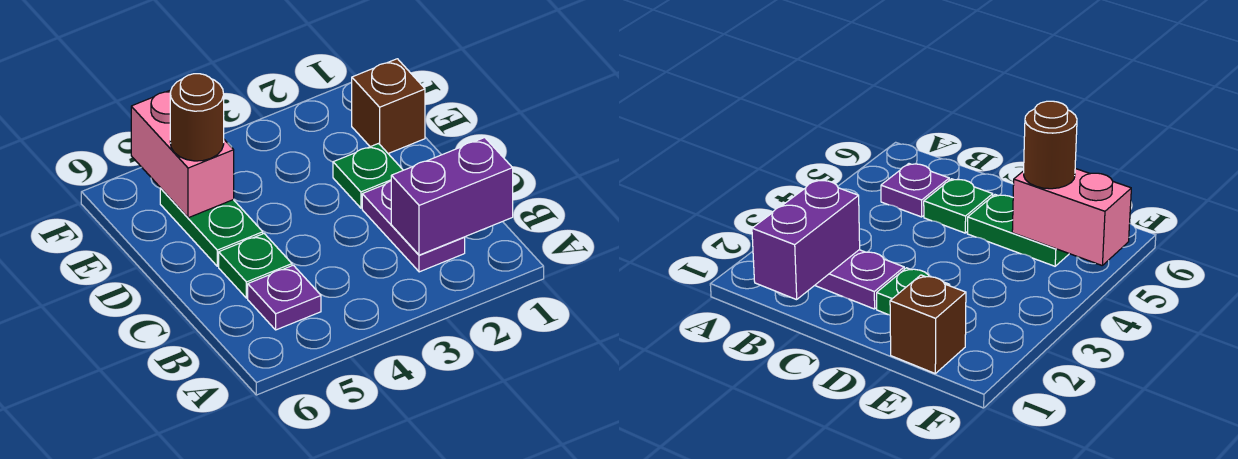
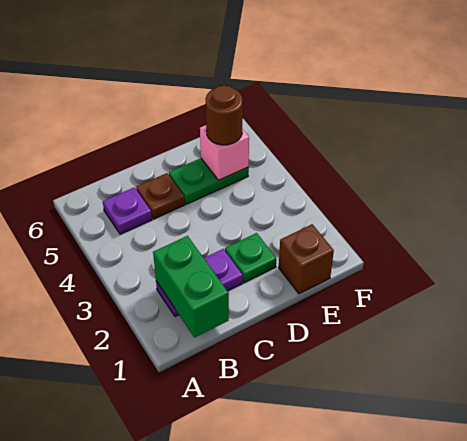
purple brick B1:B2 level 2 -> green brick B1:B2 level 2
green plate C5 level 1 -> brown plate C5 level 1
pink brick E5:F5 level 2 -> pink brick E5 level 2

